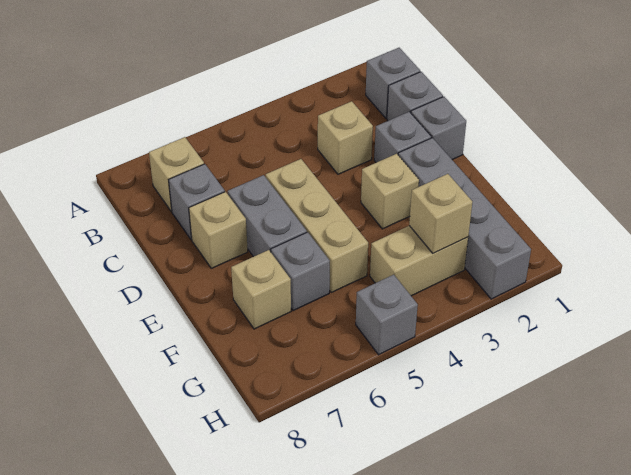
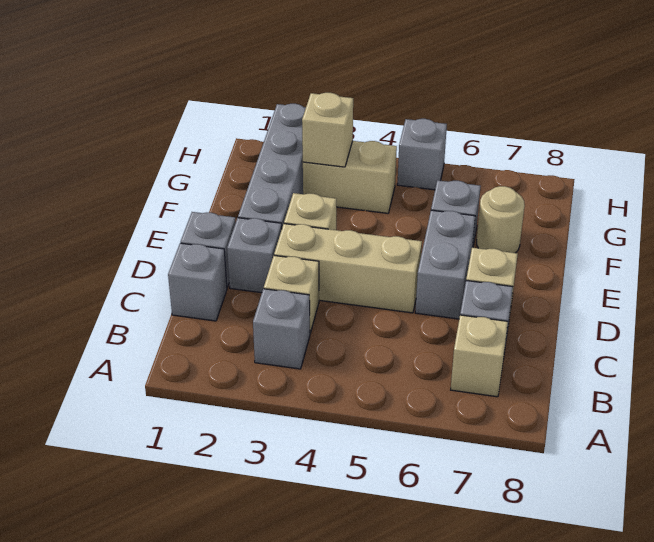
grey brick B1 level 1 -> grey brick B3 level 1
tan brick D5:F5 level 1 -> tan brick D3:D5 level 1
tan brick F7 level 1 -> tan round brick F7 level 1

